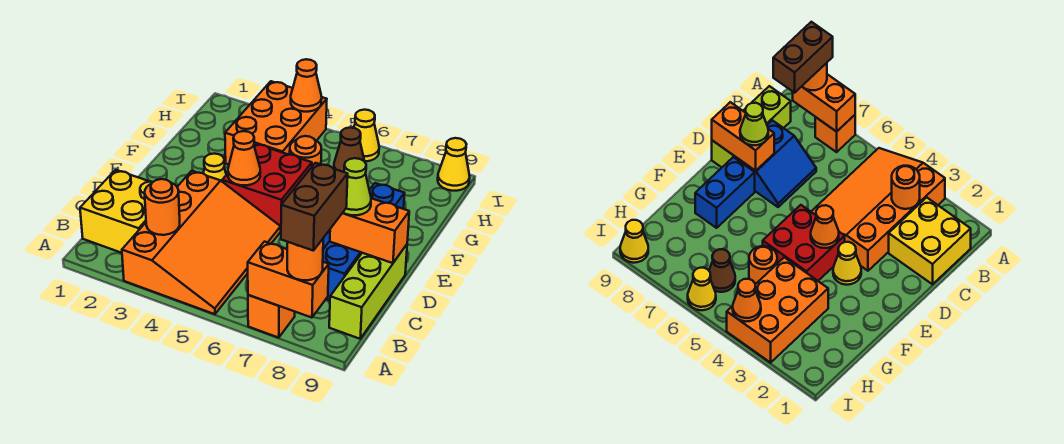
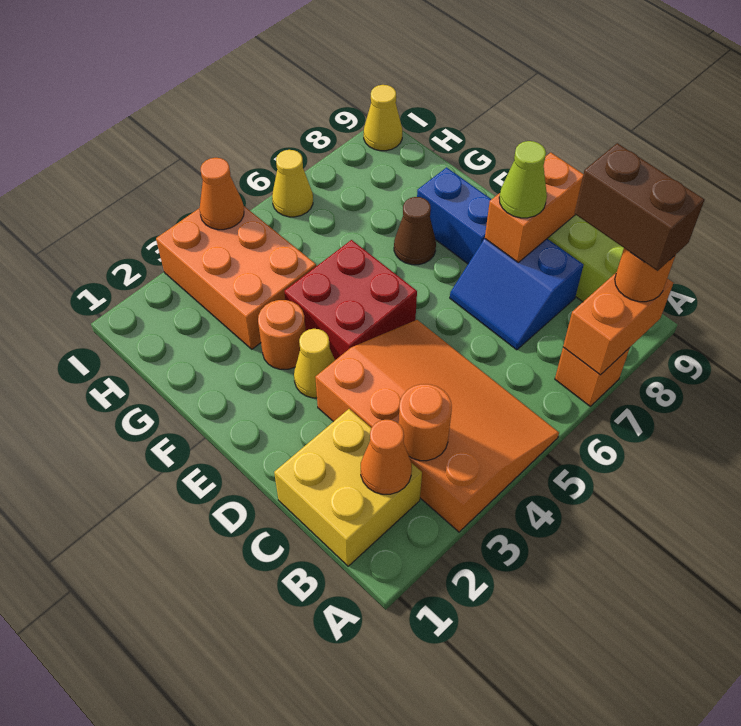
orange cone E4 level 2 -> orange cone B2 level 2
orange round brick G5 level 1 -> orange round brick F3 level 1
brown cone H6 level 1 -> brown cone F7 level 1

